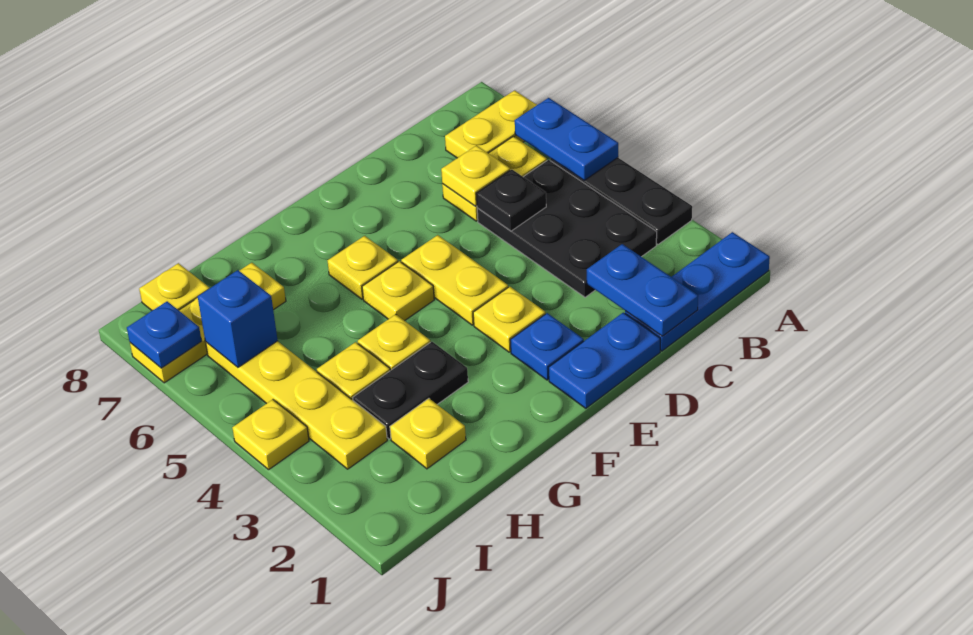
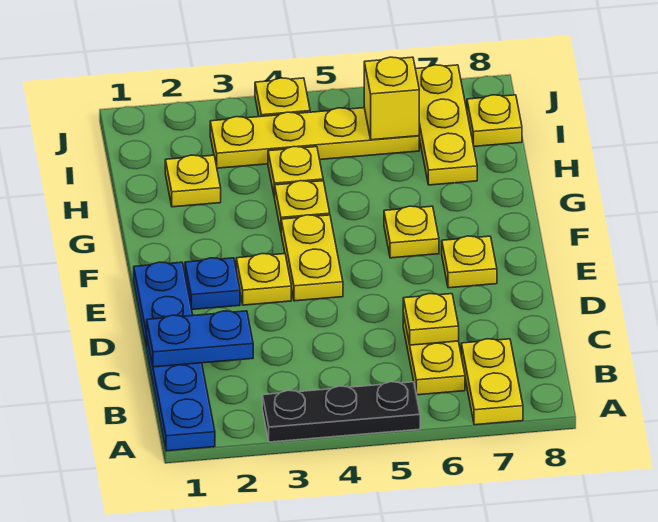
blue plate A5:A6 level 2 -> none
black plate B3:C5 level 1 -> none
black plate C5 level 2 -> none
yellow plate E4:E5 level 1 -> yellow plate E4:F4 level 1
yellow plate F5 level 1 -> yellow plate E7 level 1
black plate G3:H3 level 1 -> none
blue brick I6 level 2 -> yellow brick I6 level 2
blue plate J7 level 2 -> none

